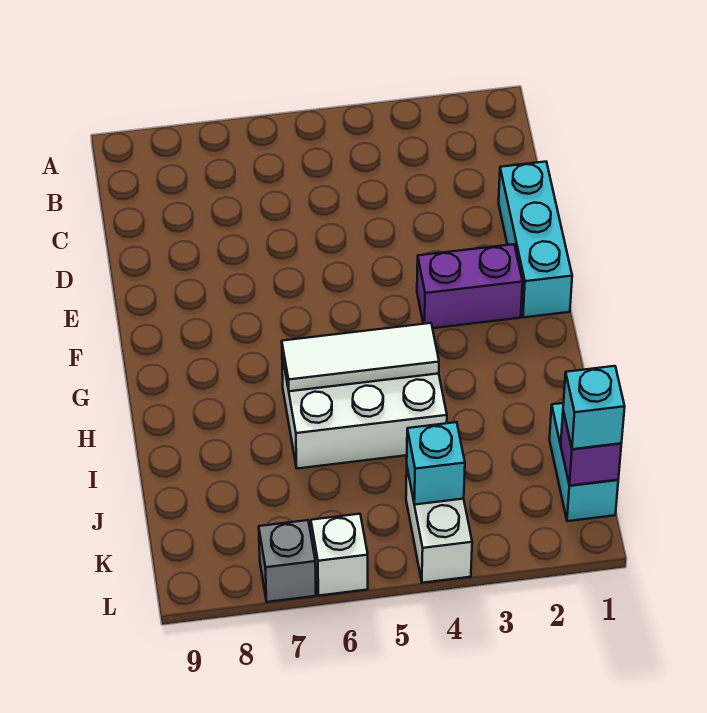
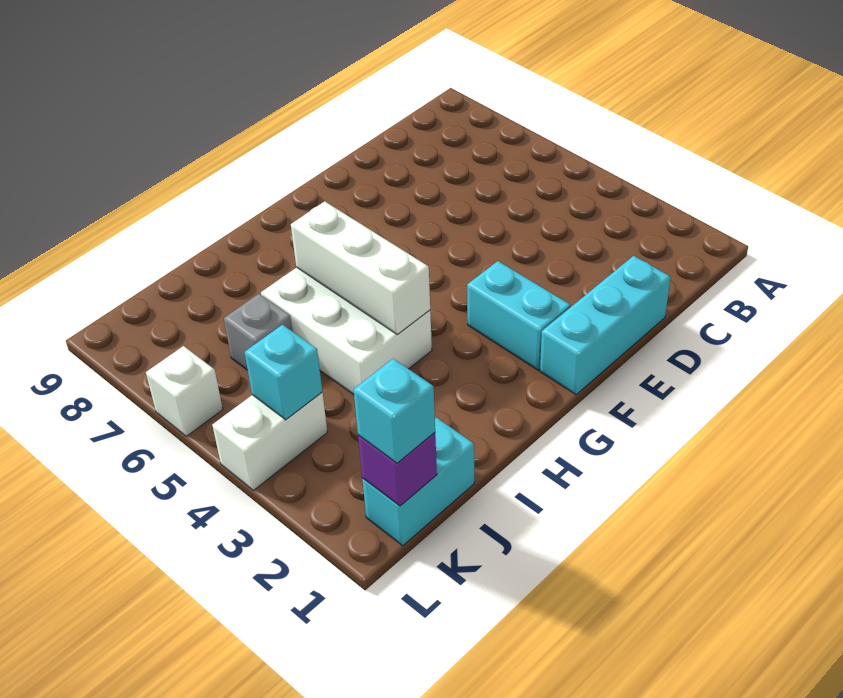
purple brick F2:F3 level 1 -> cyan brick F2:F3 level 1
white tile H4:H6 level 2 -> white brick H4:H6 level 2
grey brick L7 level 1 -> grey brick J6 level 1

